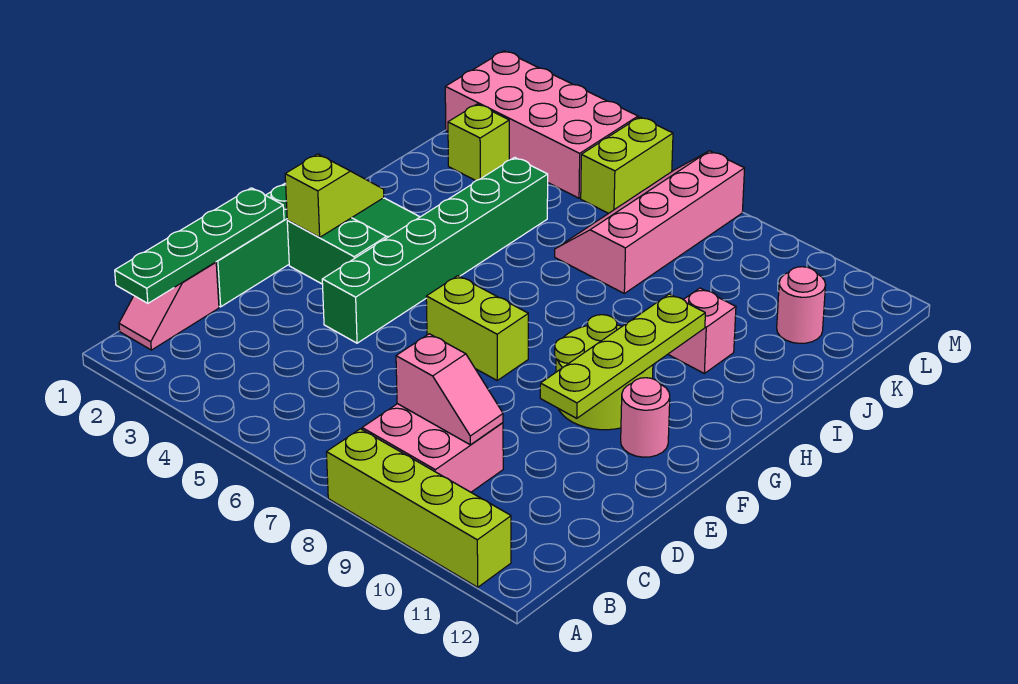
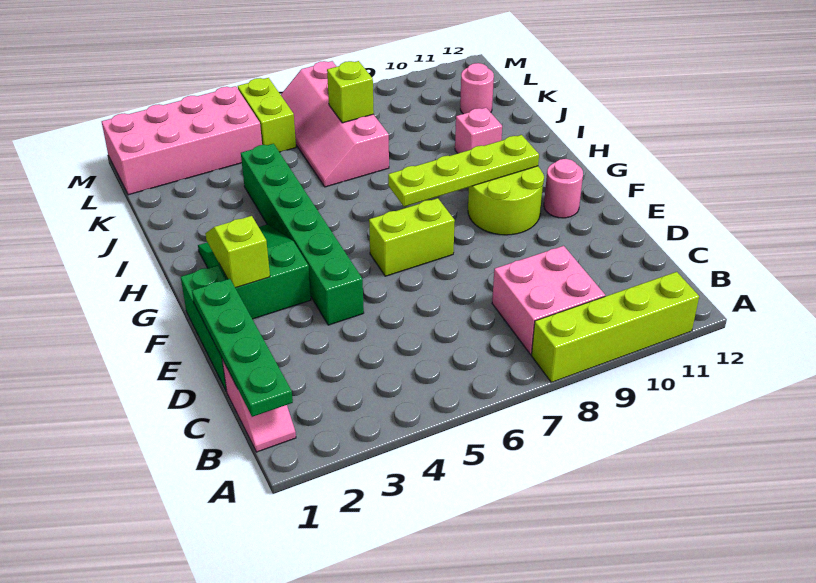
pink slope C8:C9 level 2 top 8 -> none
lime plate E10:H10 level 2 -> lime plate G7:G10 level 2
lime brick K2 level 1 -> lime brick K7 level 2

